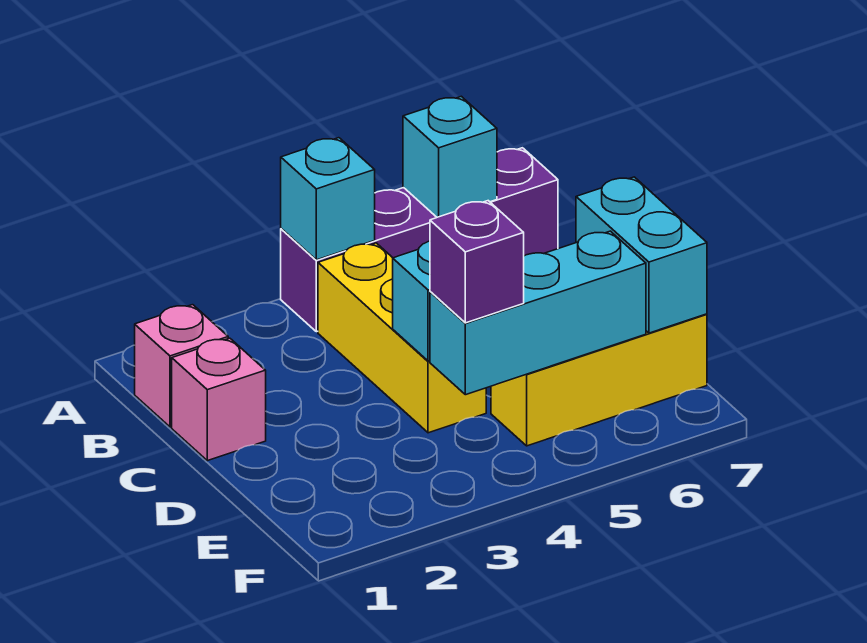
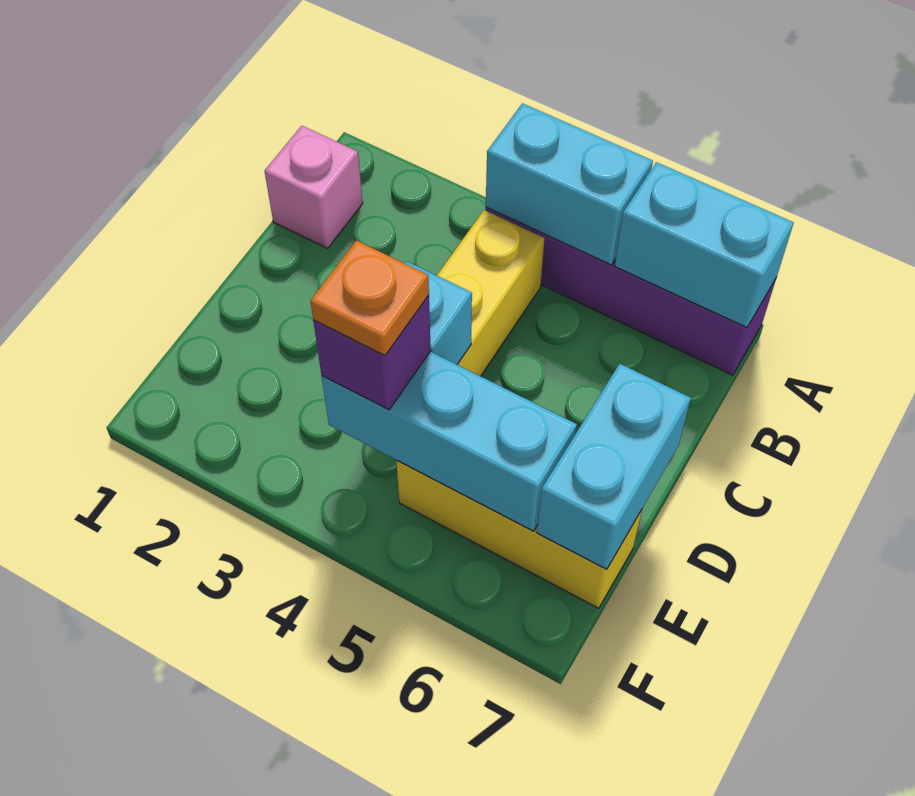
cyan brick A4 level 2 -> cyan brick A4:A5 level 2
cyan brick A6 level 2 -> cyan brick A6:A7 level 2
pink brick C1 level 1 -> none
none -> orange plate E4 level 4

